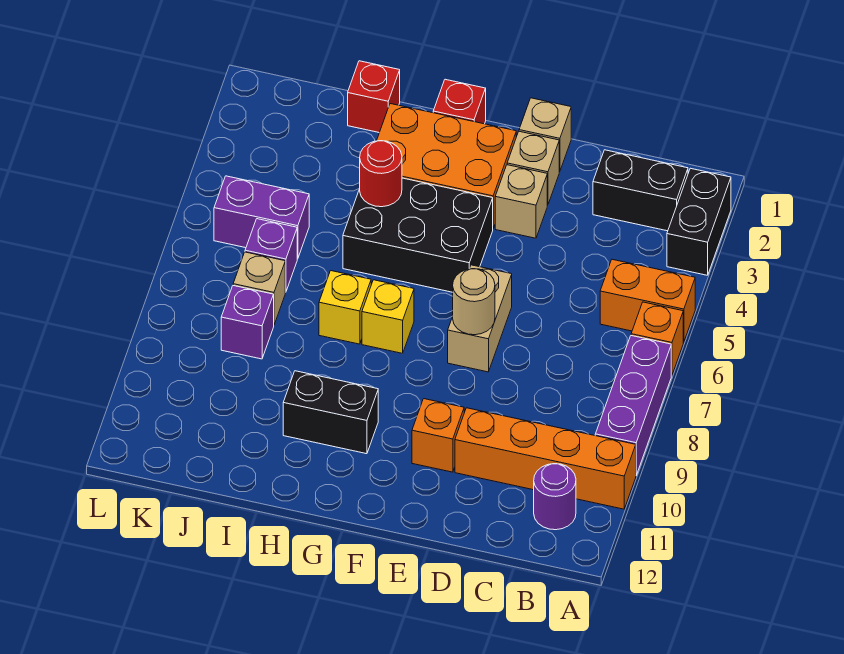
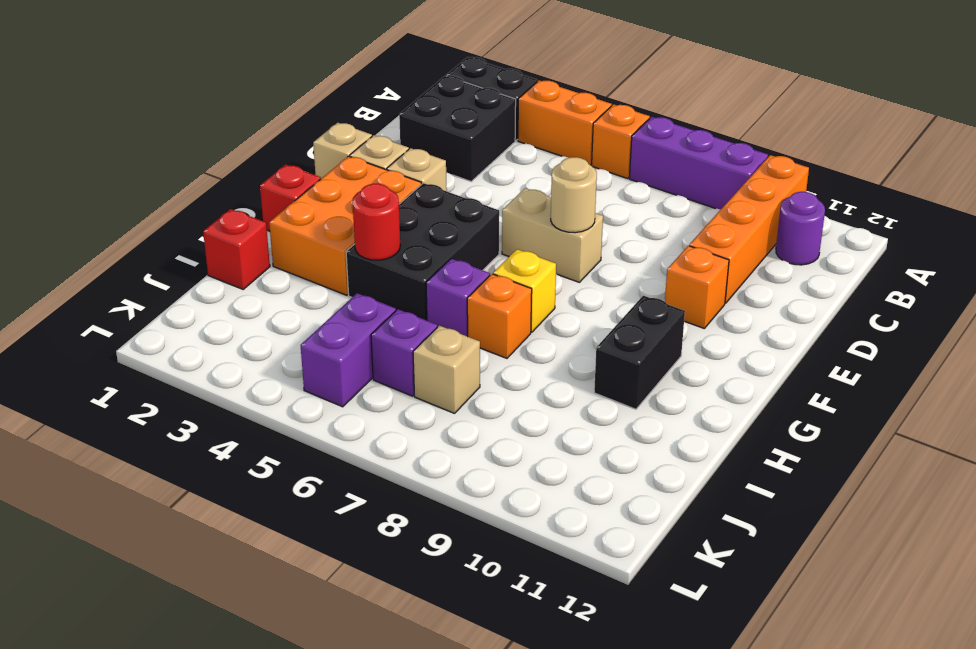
orange brick A5:B5 level 1 -> orange brick A4:A5 level 1
black brick B2:C2 level 1 -> black brick B2:C3 level 1
yellow brick H7 level 1 -> orange brick H7 level 1
purple brick J8 level 1 -> purple brick H6 level 1

